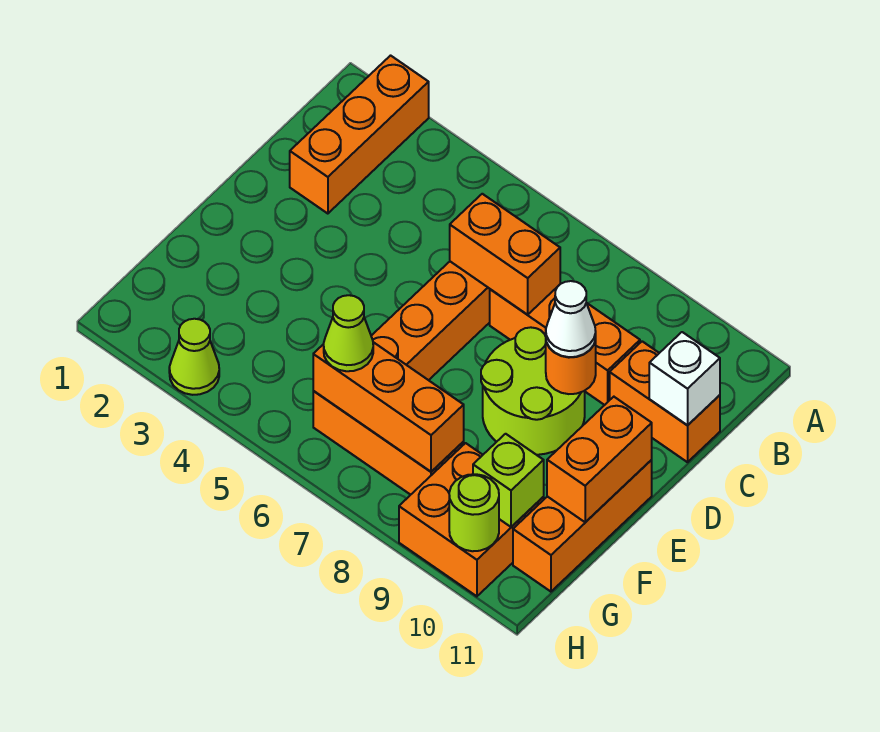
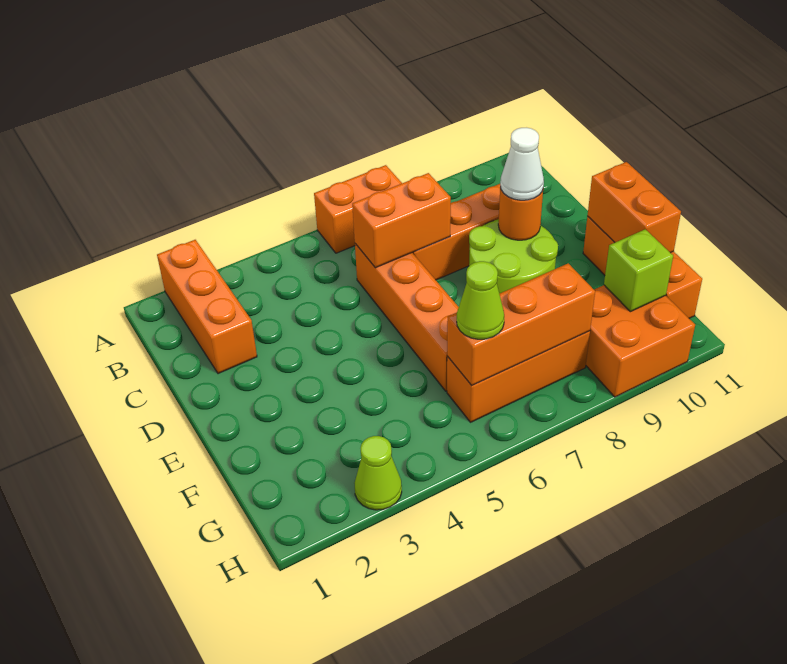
orange brick C10:C11 level 1 -> orange brick A6:A7 level 1
white brick C11 level 2 -> none
lime round brick H10 level 2 -> none

